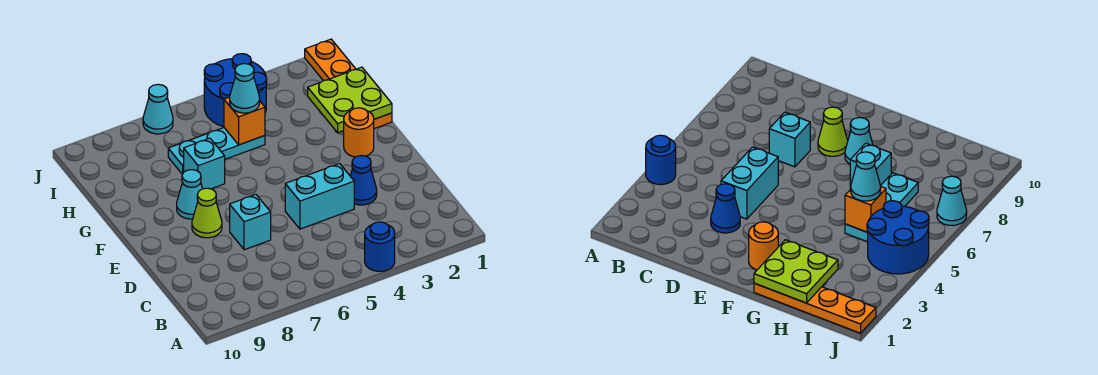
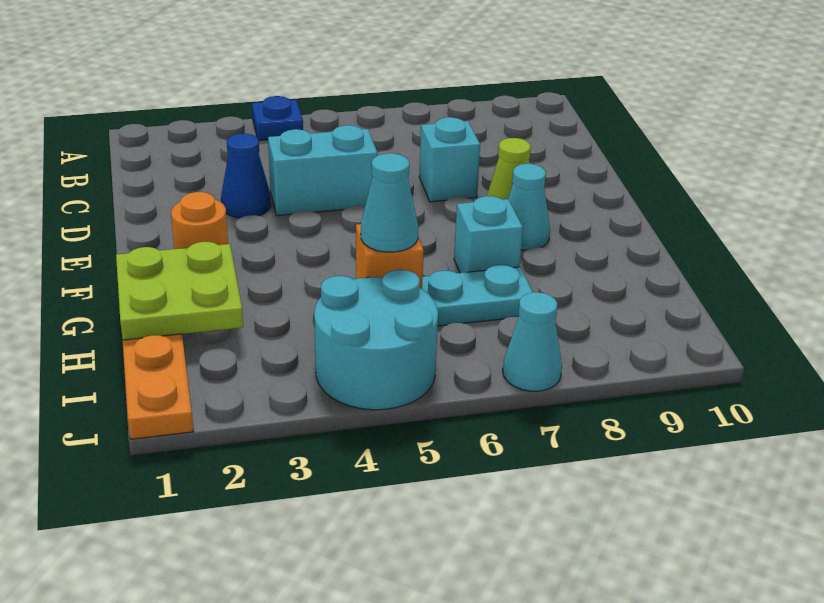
blue round brick A4 level 1 -> blue plate A4 level 1
blue round brick I4:J5 level 1 -> cyan round brick I4:J5 level 1

